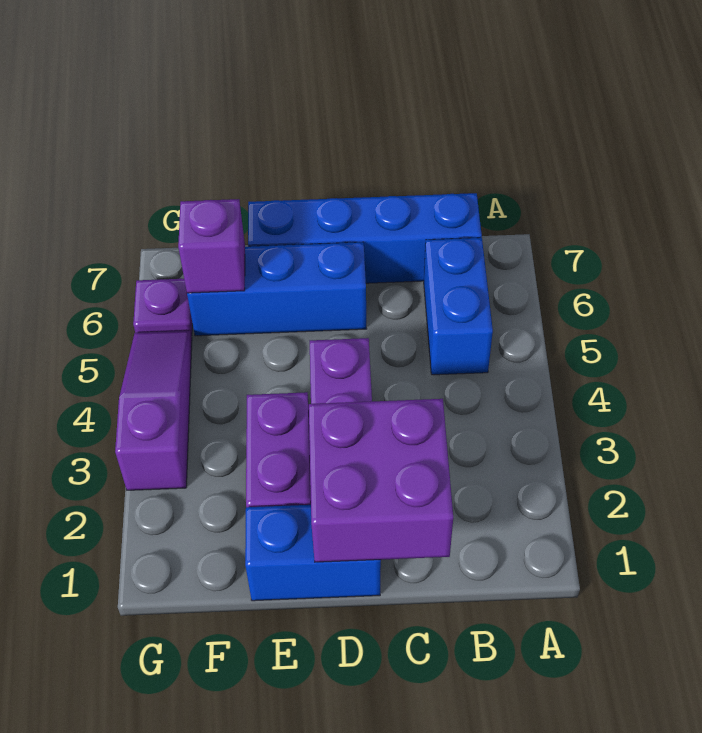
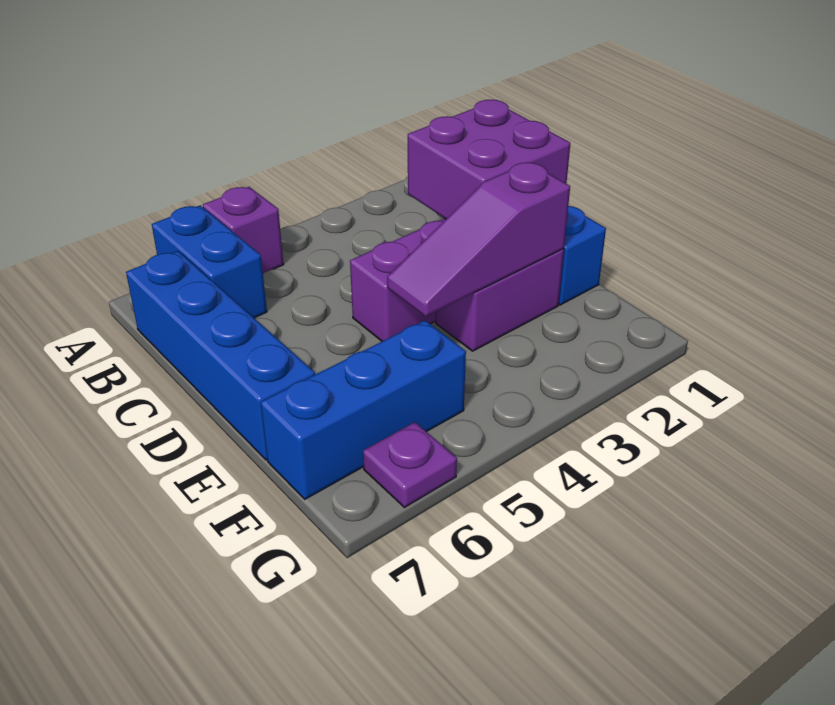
blue brick B5:B6 level 1 -> blue brick A6:B6 level 1
blue brick D6:F6 level 1 -> blue brick F5:F7 level 1
purple brick F6 level 2 -> purple brick A5 level 1
purple slope G3:G5 level 1 top 3 -> purple slope E2:E4 level 2 top 2

